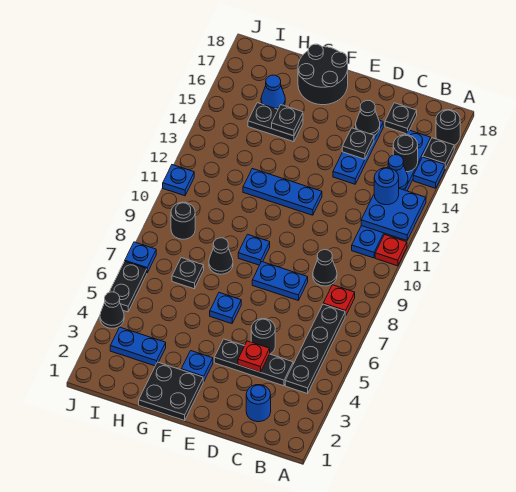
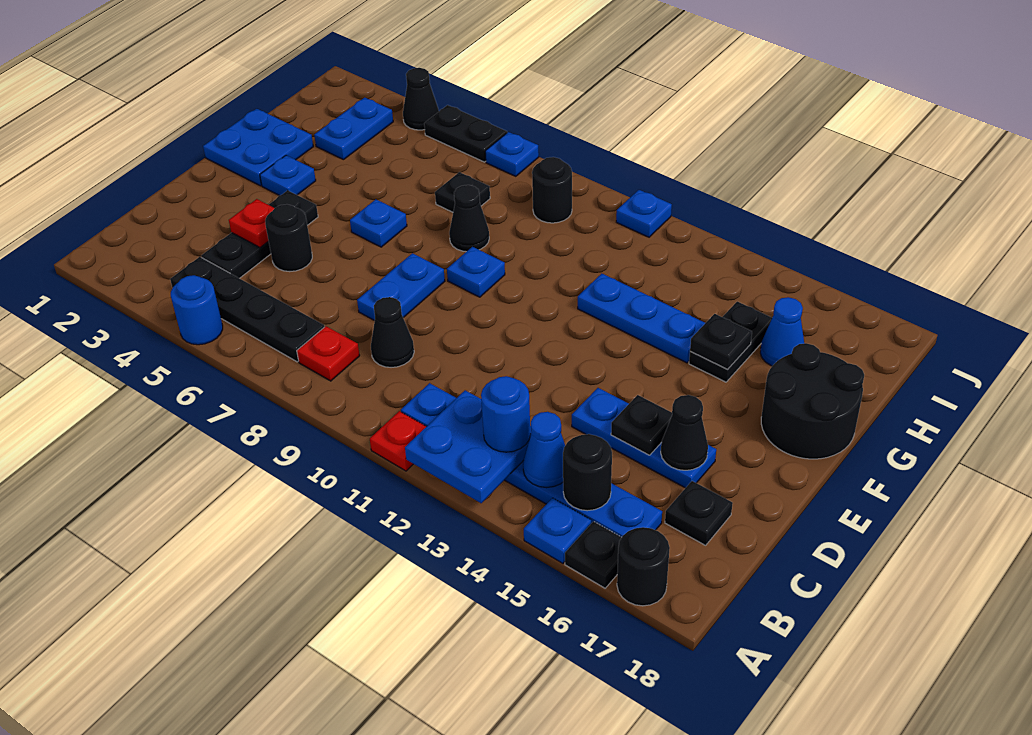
blue round brick C2 level 1 -> blue round brick A5 level 1
blue plate E12:G12 level 1 -> blue plate G12:G14 level 1
black plate F1:G2 level 1 -> blue plate F1:G2 level 1

